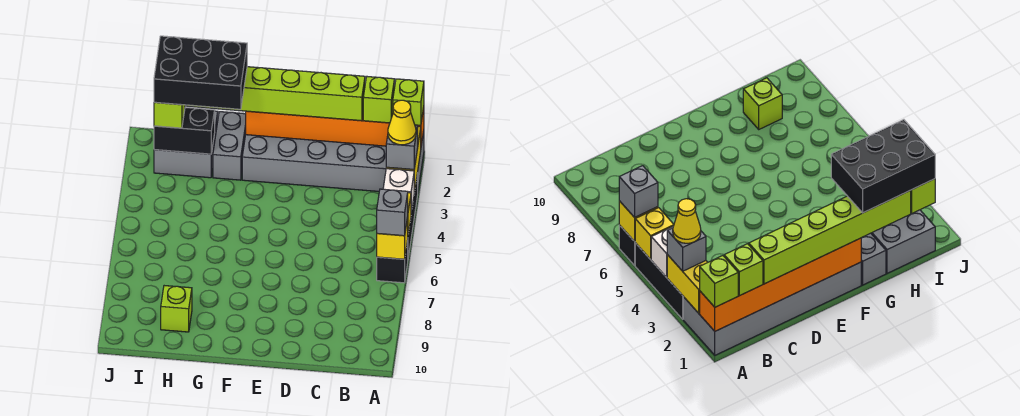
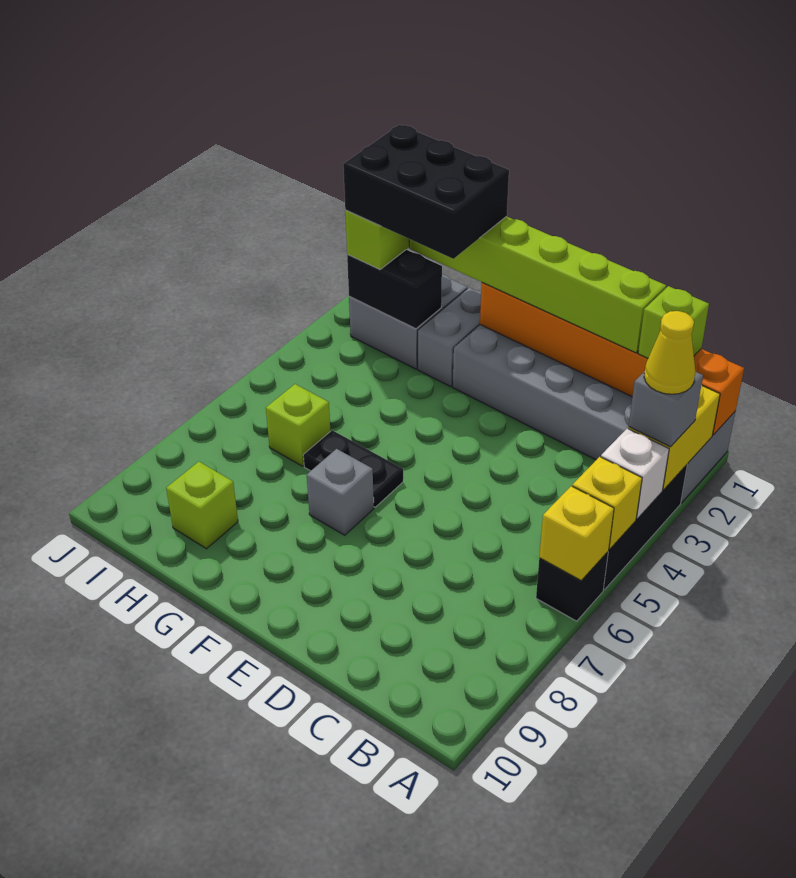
lime brick A1 level 3 -> lime brick H6 level 1
grey brick A6 level 3 -> grey brick F7 level 1
none -> black plate F6:G6 level 1

